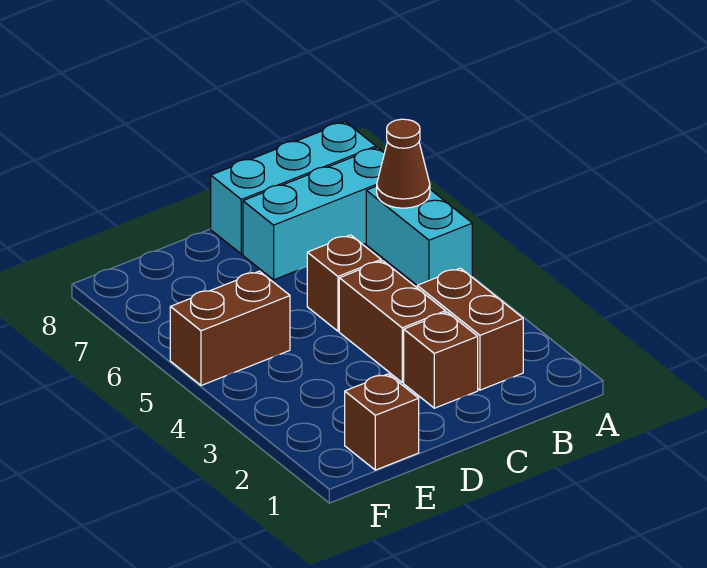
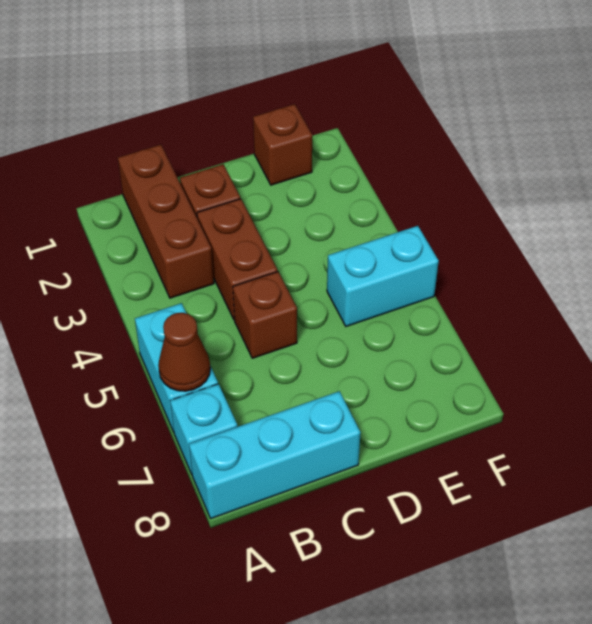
cyan brick A7:C7 level 1 -> cyan brick A7 level 1
brown brick B2:B3 level 1 -> brown brick B1:B3 level 1
brown brick E5:F5 level 1 -> cyan brick E5:F5 level 1

